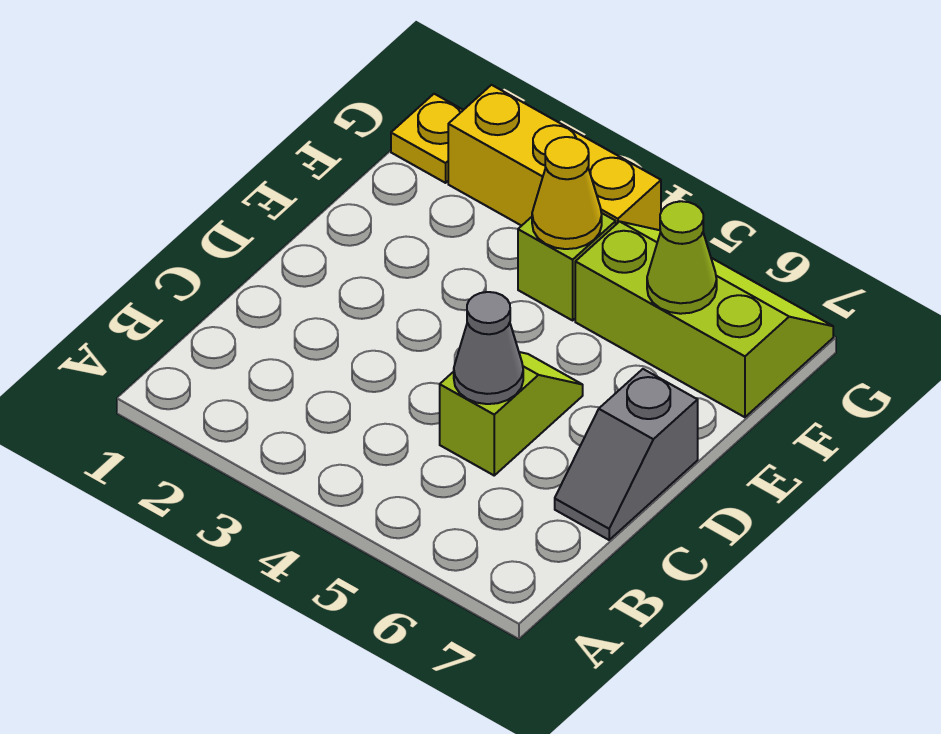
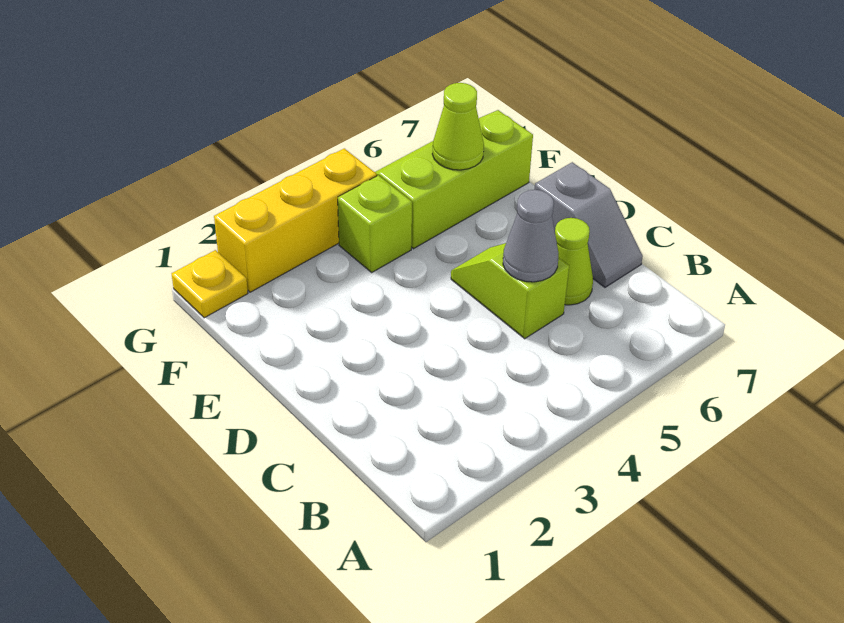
none -> lime cone C6 level 1
yellow cone F4 level 2 -> none

